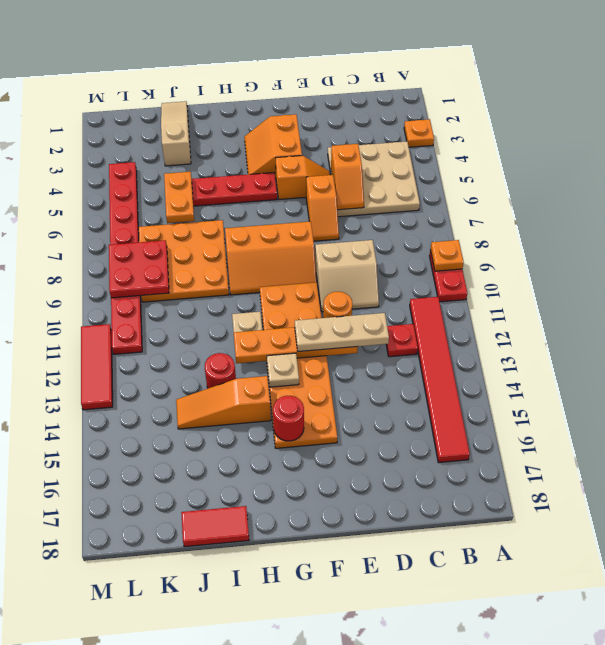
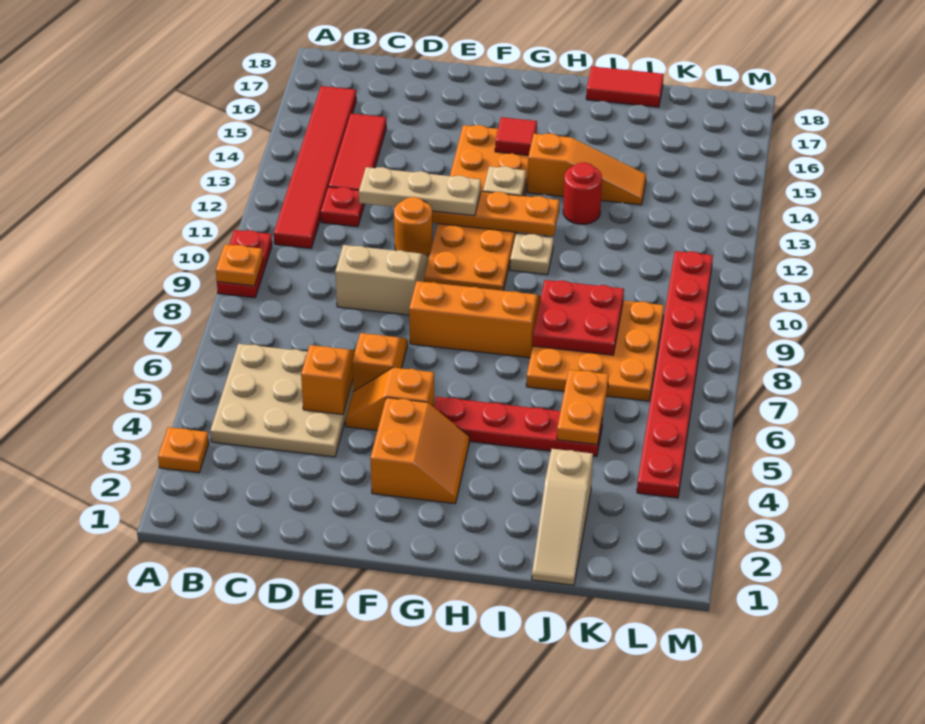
red round brick G15 level 2 -> red tile G15 level 2
red plate K8:L9 level 2 -> red plate I8:J9 level 2
red tile M11:M13 level 1 -> red tile C13:C15 level 1

